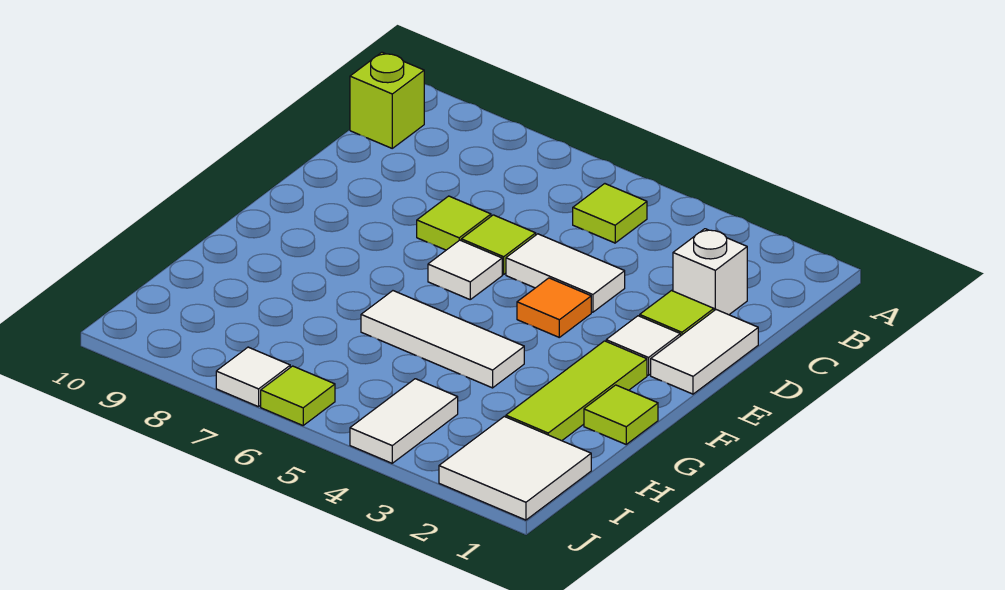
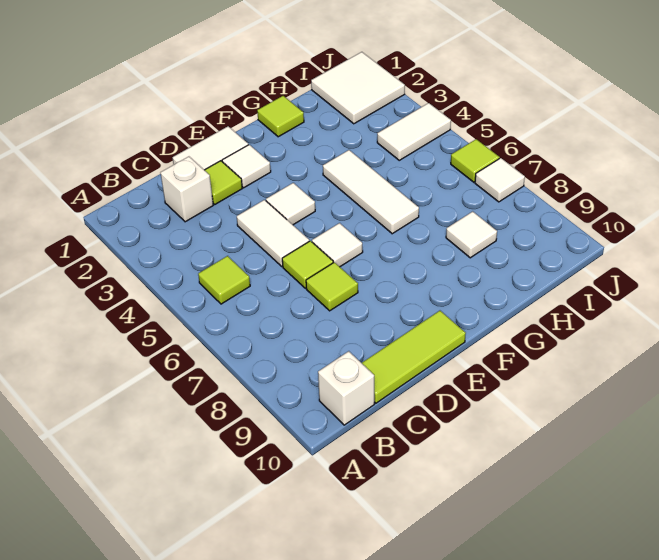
lime brick B10 level 1 -> white brick B10 level 1
orange tile E4 level 1 -> white tile E4 level 1
lime tile F2:H2 level 1 -> lime tile C10:E10 level 1
none -> white tile H8 level 1

